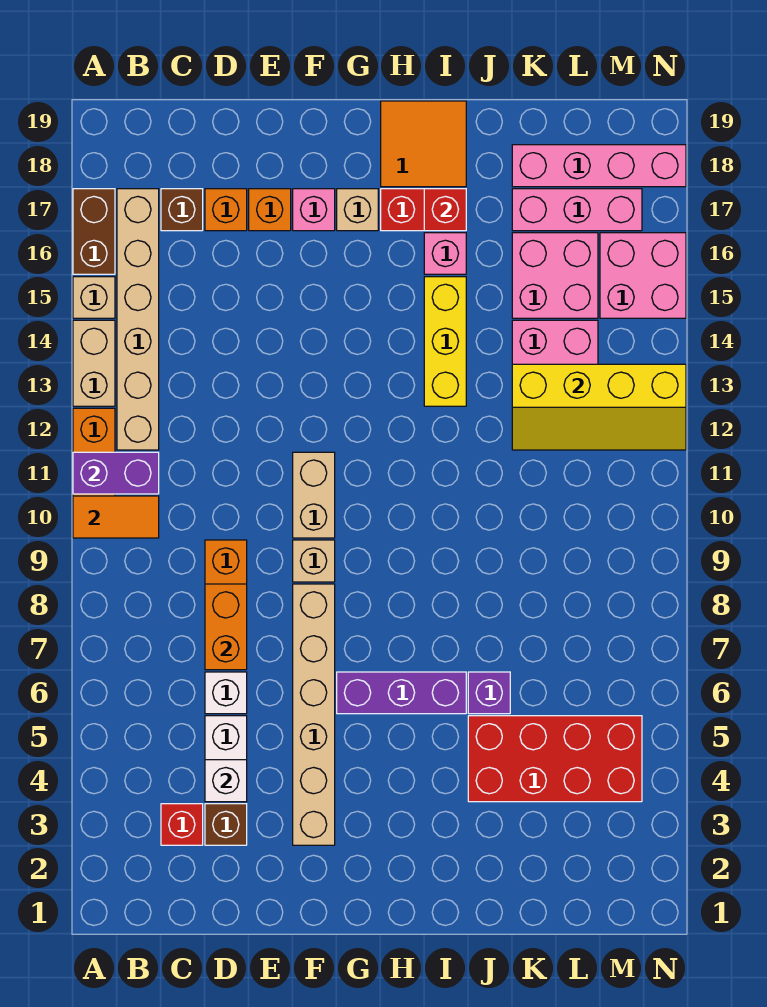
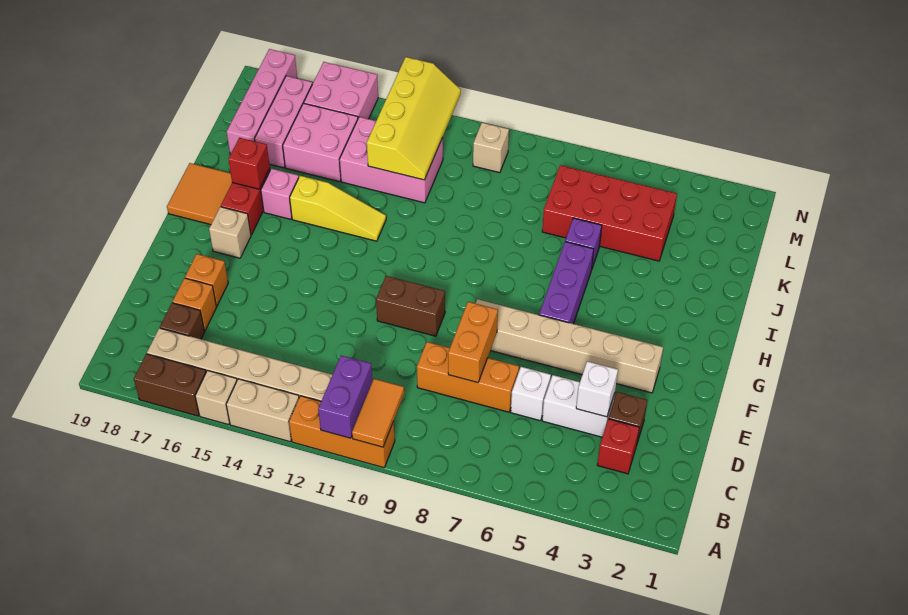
orange brick D7:D8 level 2 -> orange brick D8:E8 level 2
tan brick F9 level 1 -> tan brick M10 level 1
tan brick F10:F11 level 1 -> brown brick F10:F11 level 1
pink brick F17 level 1 -> none
yellow brick I13:I15 level 1 -> yellow slope I13:I15 level 1 top 15
red brick J4:M5 level 1 -> red brick K4:L7 level 1

